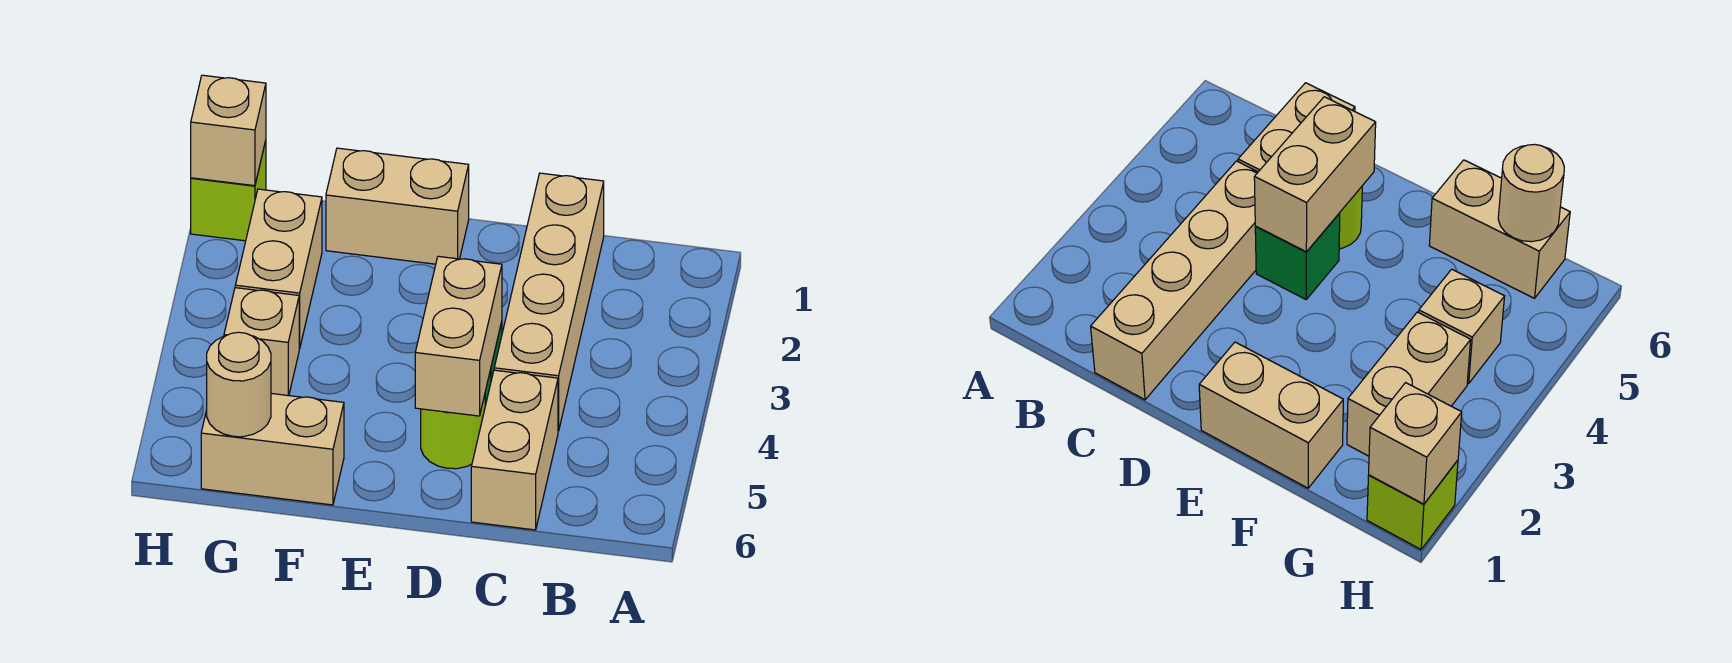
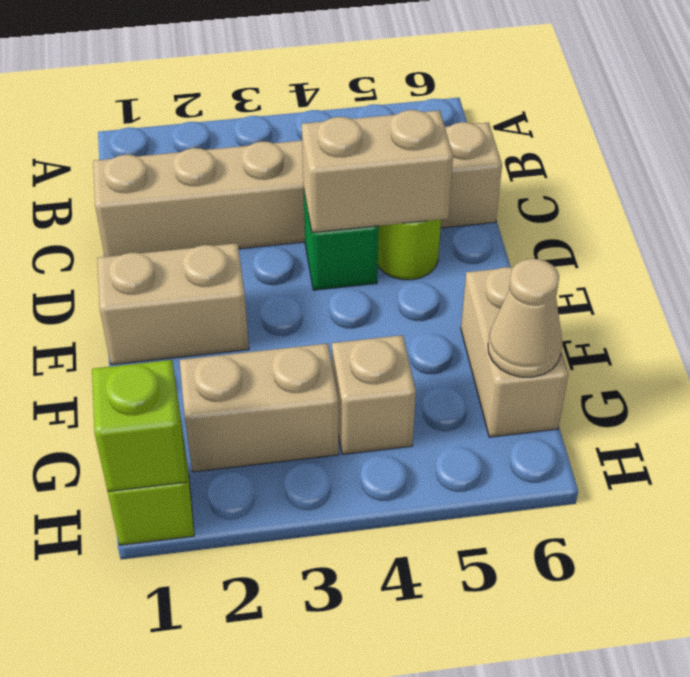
tan brick E1:F1 level 1 -> tan brick E1:E2 level 1
tan round brick G6 level 2 -> tan cone G6 level 2
tan brick H1 level 2 -> lime brick H1 level 2

